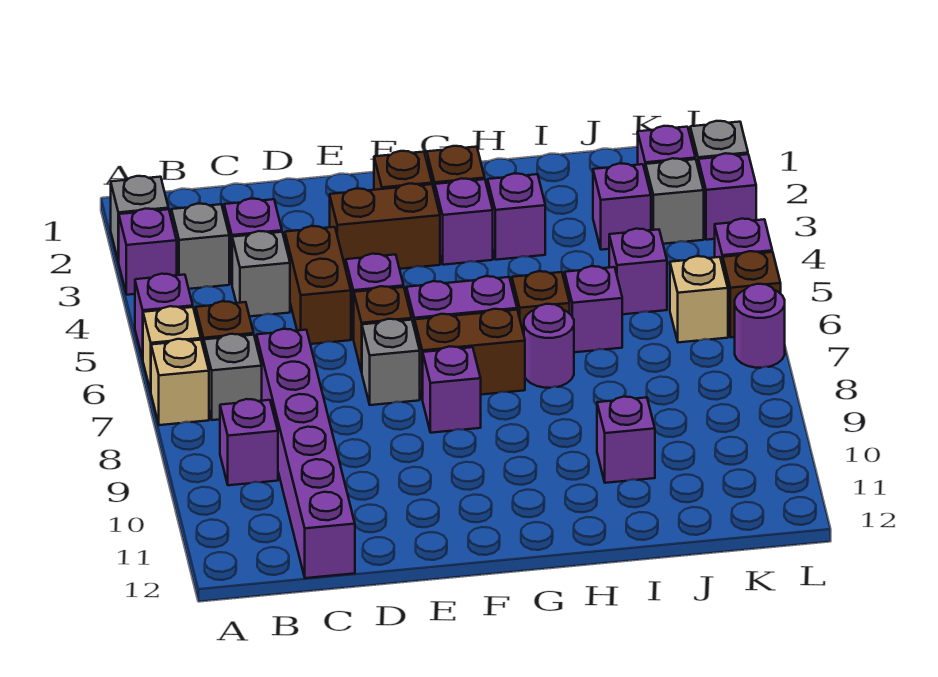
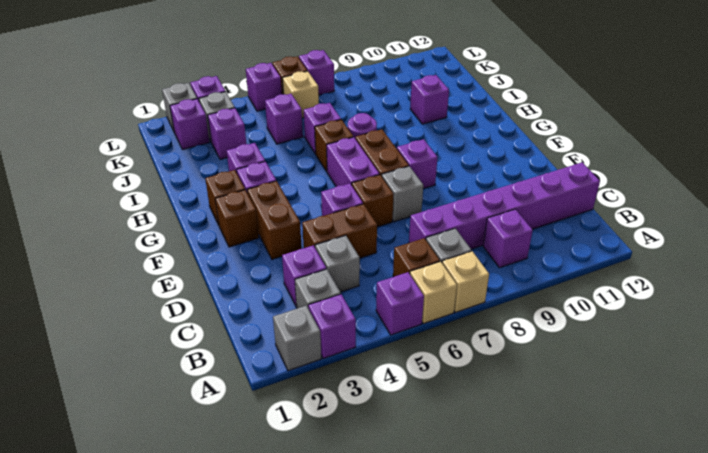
purple round brick L7 level 1 -> purple brick L7 level 1

